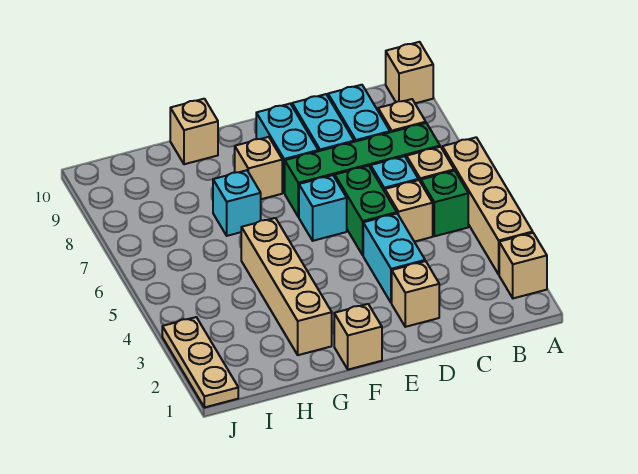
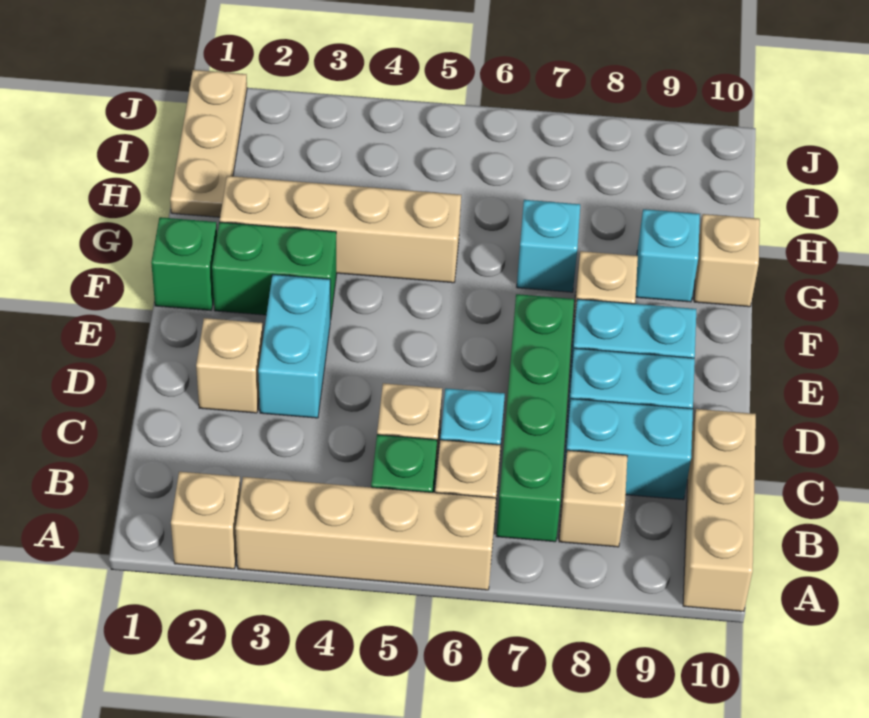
tan brick A10 level 1 -> tan brick A10:C10 level 1
cyan brick D3:D4 level 1 -> cyan brick D3:E3 level 1
green brick D5:D6 level 1 -> green brick F2:F3 level 1
cyan brick E6 level 1 -> cyan brick G9 level 1
tan brick F1 level 1 -> green brick F1 level 1
tan plate J1:J3 level 1 -> tan plate H1:J1 level 1

